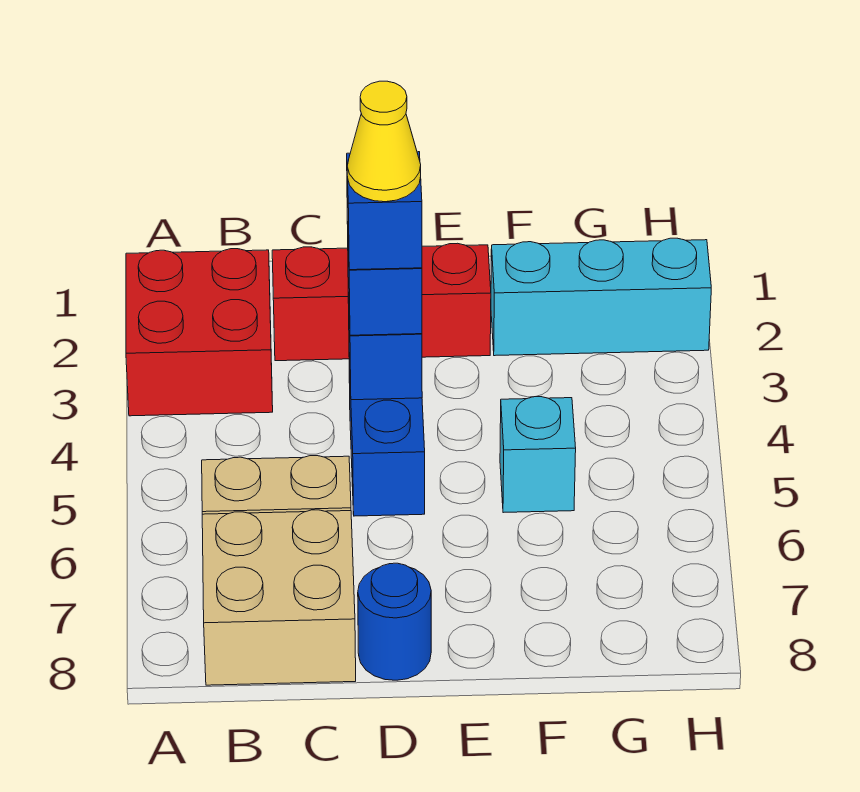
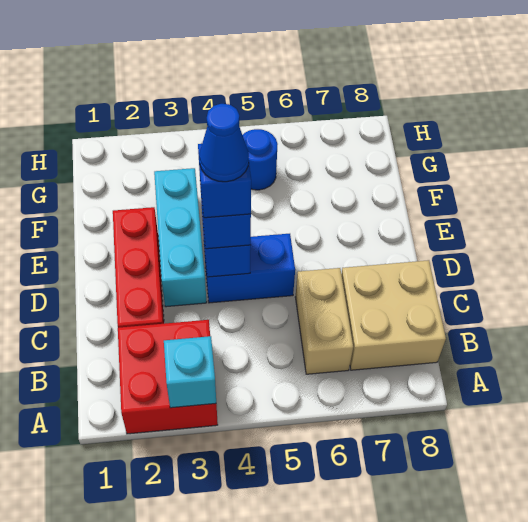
yellow cone D4 level 5 -> blue cone D4 level 5
blue round brick D8 level 1 -> blue round brick G5 level 1
cyan brick F2:H2 level 1 -> cyan brick D3:F3 level 1
cyan brick F5 level 1 -> cyan brick A3 level 2

